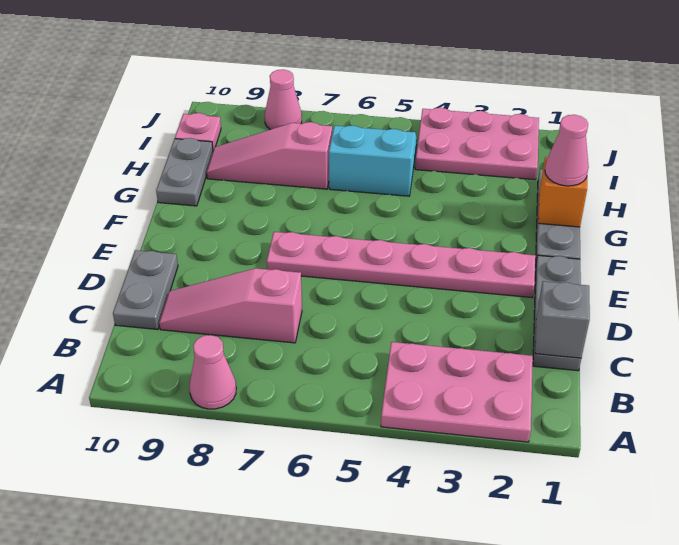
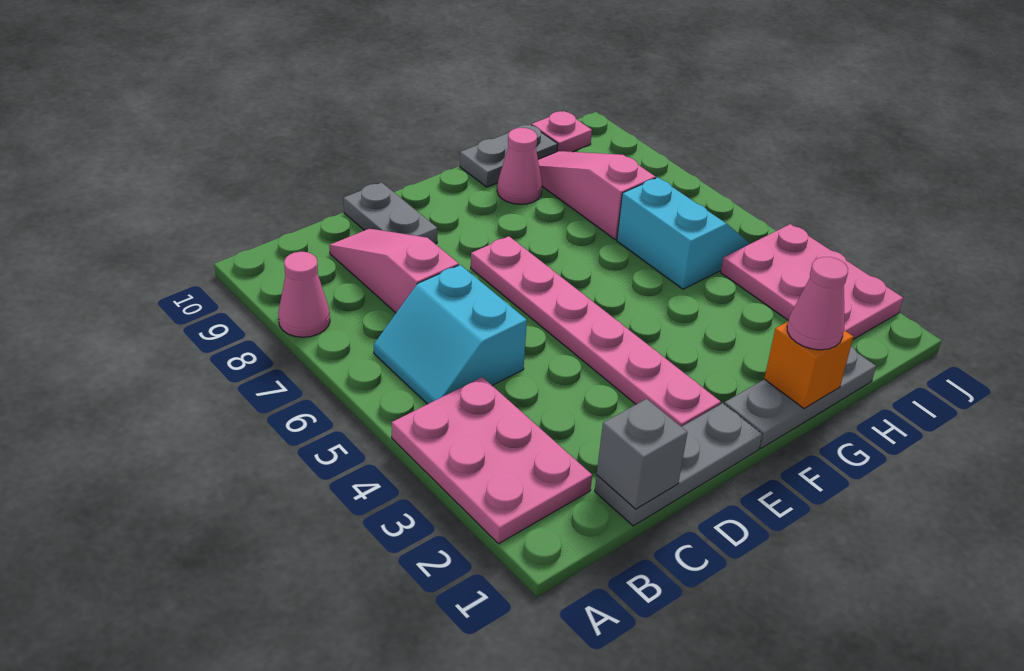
none -> cyan slope B5:C6 level 1 top C
grey plate C10:D10 level 1 -> grey plate D9:D10 level 1
pink cone J8 level 1 -> pink cone G9 level 1

